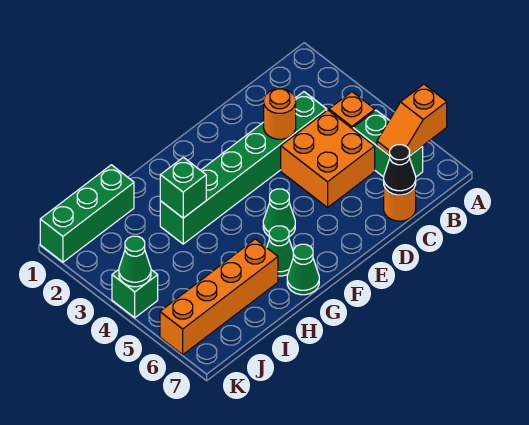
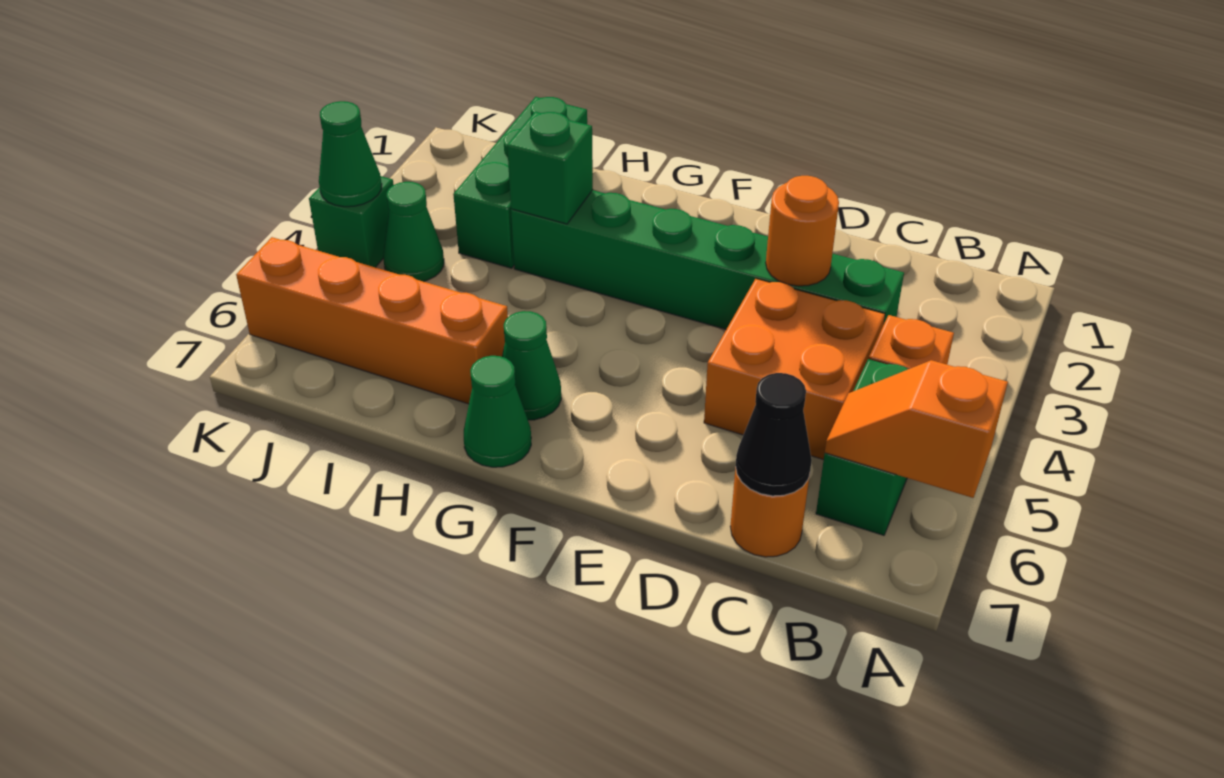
green cone F5 level 1 -> green cone J4 level 1
green brick I1:K1 level 1 -> green brick I1:I3 level 1

